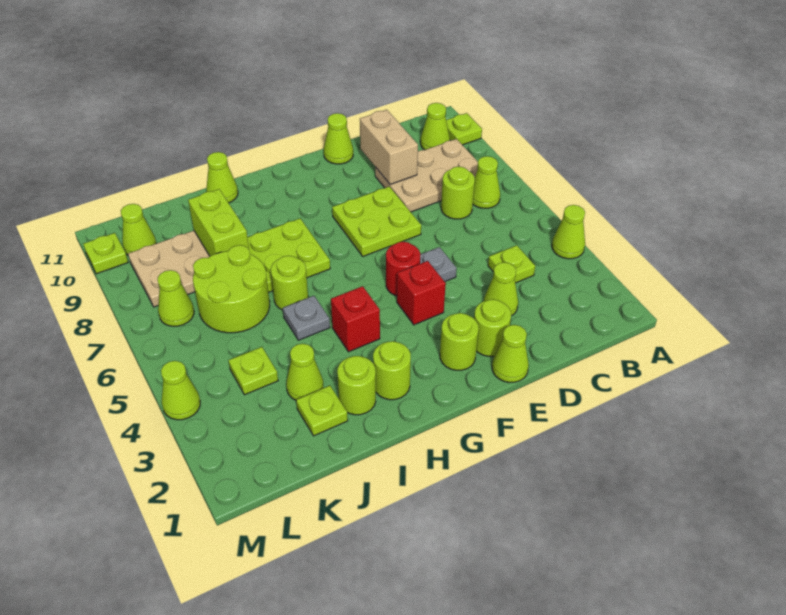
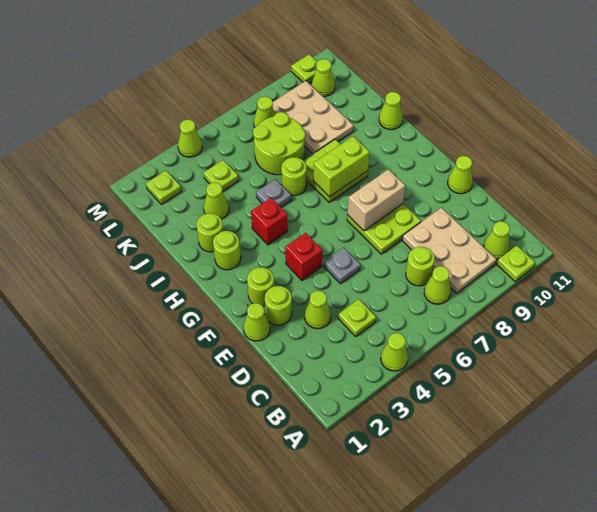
tan brick D9:D10 level 2 -> tan brick F7:F8 level 2
red round brick F5 level 1 -> none
lime plate J2 level 1 -> lime plate L2 level 1
lime brick J8:J9 level 2 -> lime brick H7:H8 level 2

